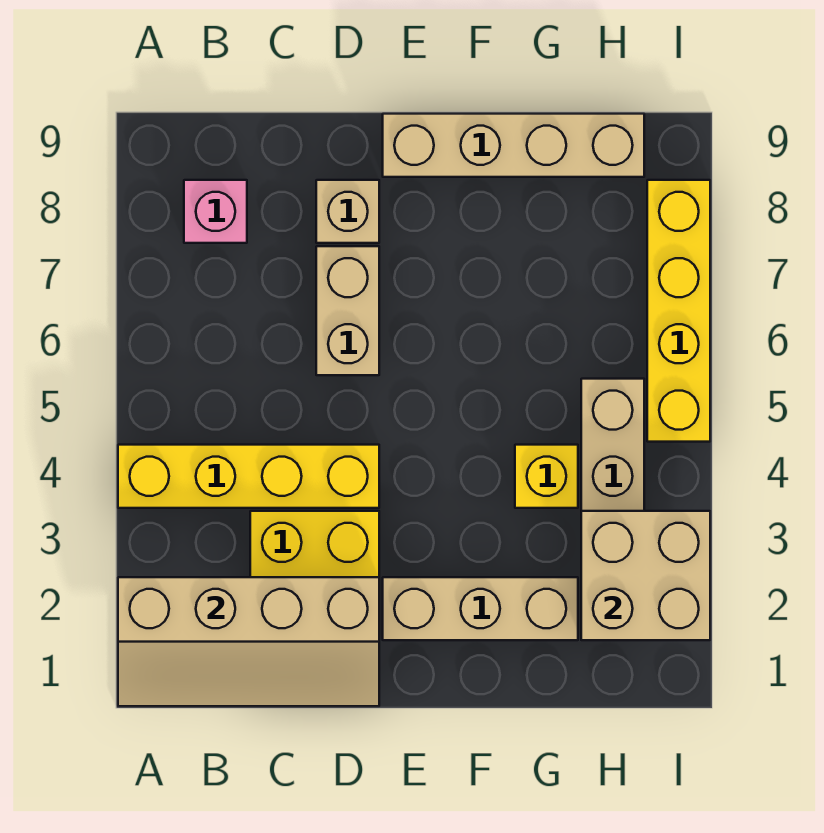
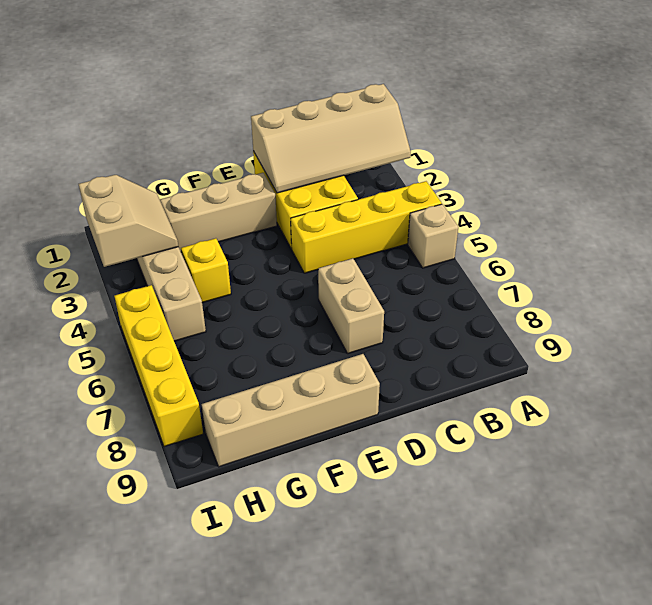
tan slope A1:D2 level 2 top 2 -> tan slope A1:D2 level 2 top 1
pink brick B8 level 1 -> none
tan brick D8 level 1 -> tan brick A5 level 1
tan brick H2:I3 level 2 -> tan slope H2:I3 level 2 top I

